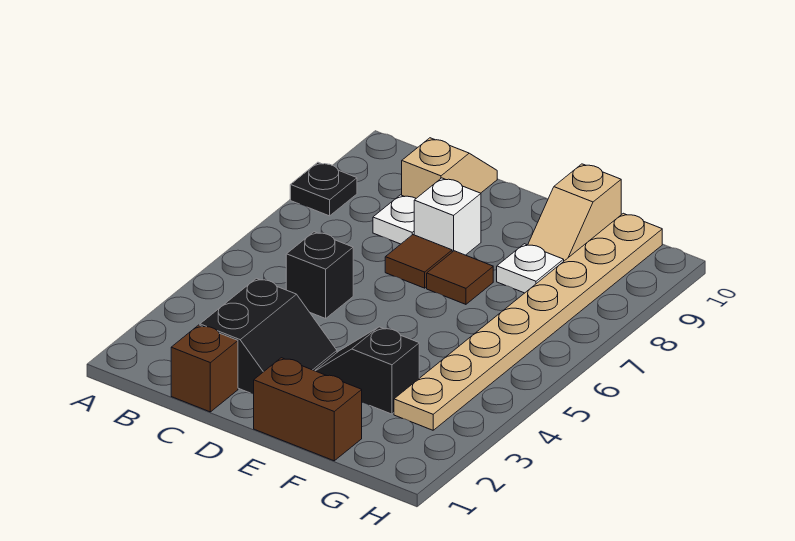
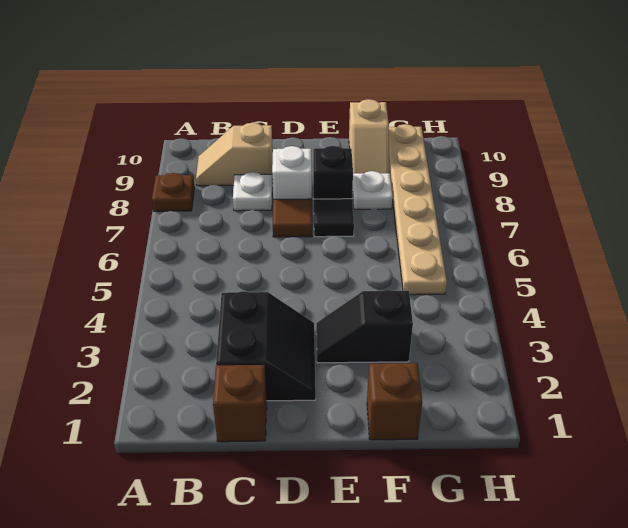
black plate A8 level 1 -> brown plate A8 level 1
black brick C5 level 1 -> black brick E8 level 1
tan slope C9:C10 level 1 top 9 -> tan slope B9:C9 level 1 top C
brown brick E1:F1 level 1 -> brown brick F1 level 1
brown tile E7 level 1 -> black tile E7 level 1
tan plate G3:G10 level 1 -> tan plate G5:G10 level 1

